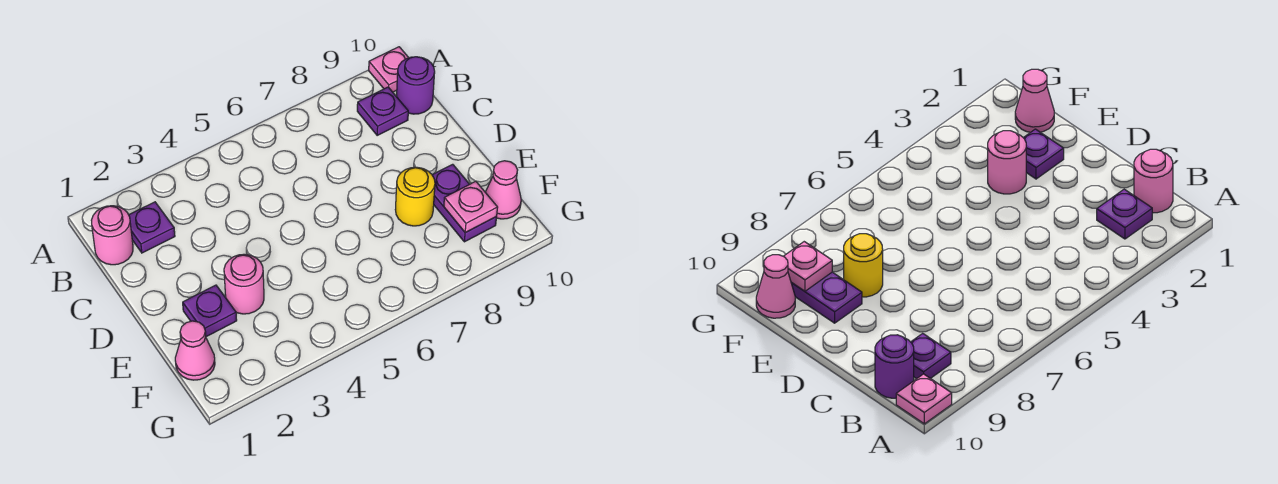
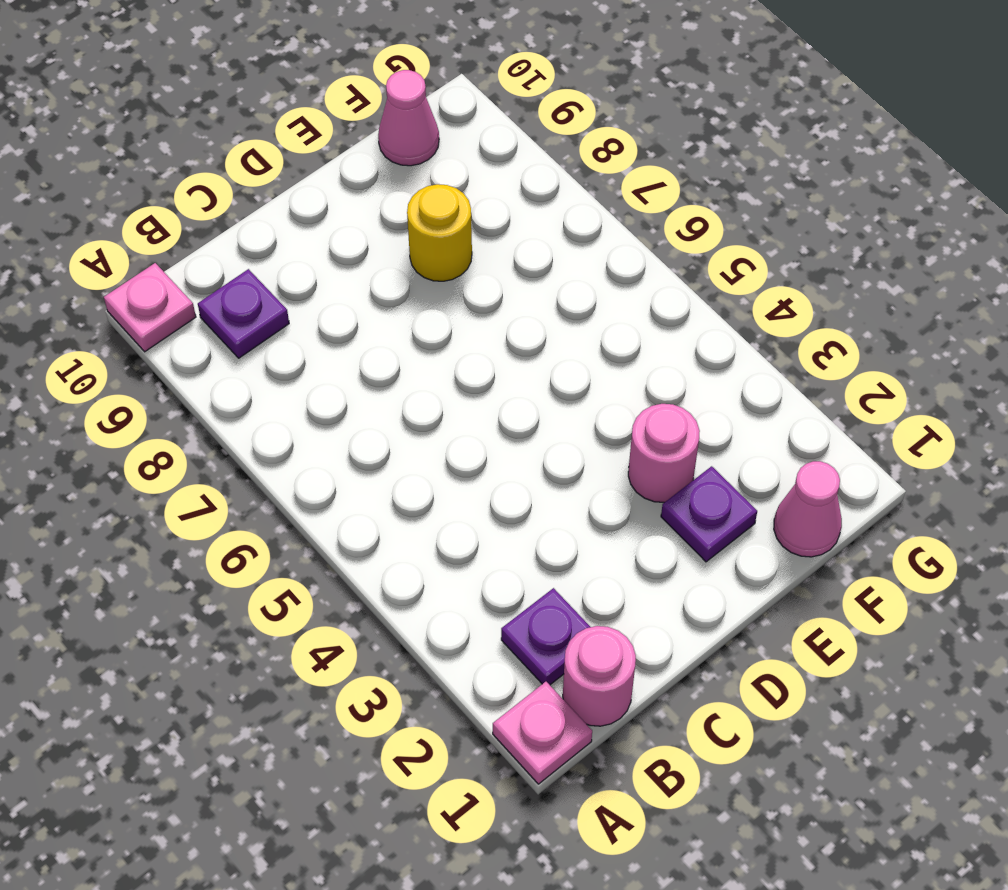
purple round brick B10 level 1 -> none
purple plate E9:F9 level 1 -> none
pink plate F9 level 2 -> pink plate A1 level 1

